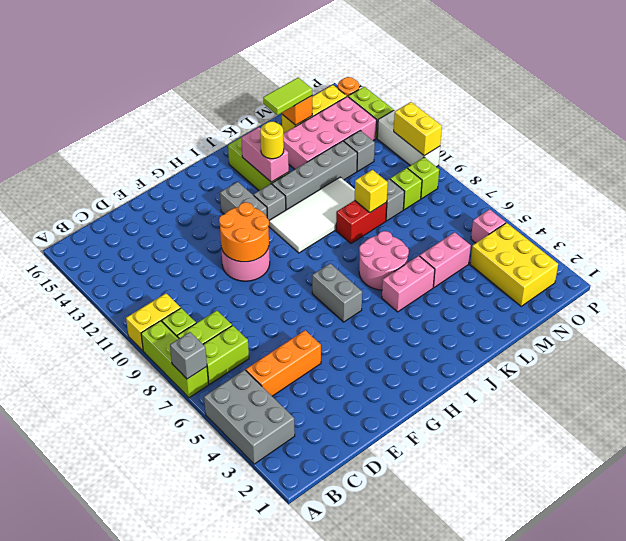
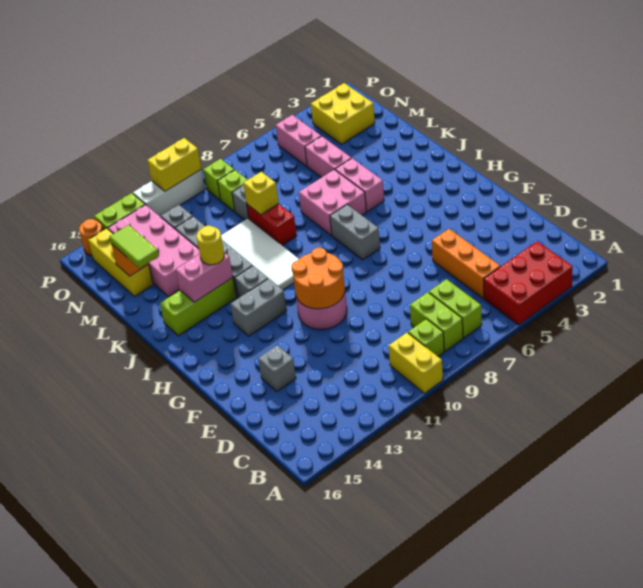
grey brick A3:B5 level 1 -> red brick A3:B5 level 1
lime brick A7:A9 level 1 -> none
grey brick A7 level 2 -> grey brick E14 level 1
grey brick H6:H7 level 1 -> grey brick H7:I7 level 1
pink round brick J6:K7 level 1 -> pink brick J6:K7 level 1
yellow brick N2:O4 level 1 -> yellow brick N2:O3 level 1
pink brick O5 level 1 -> pink brick N5:O5 level 1

